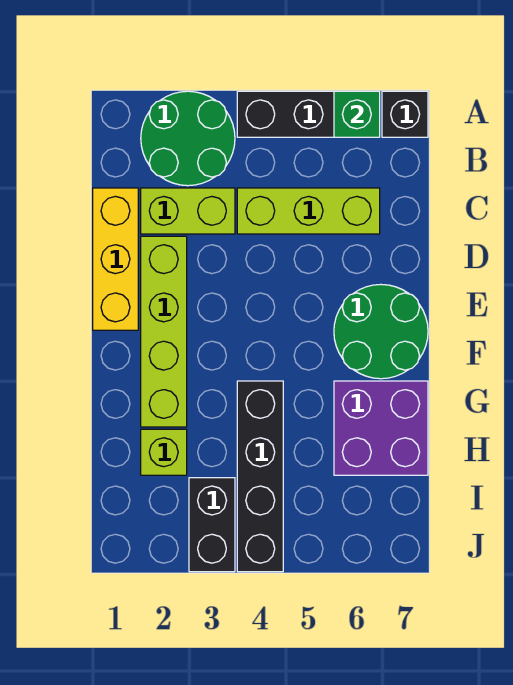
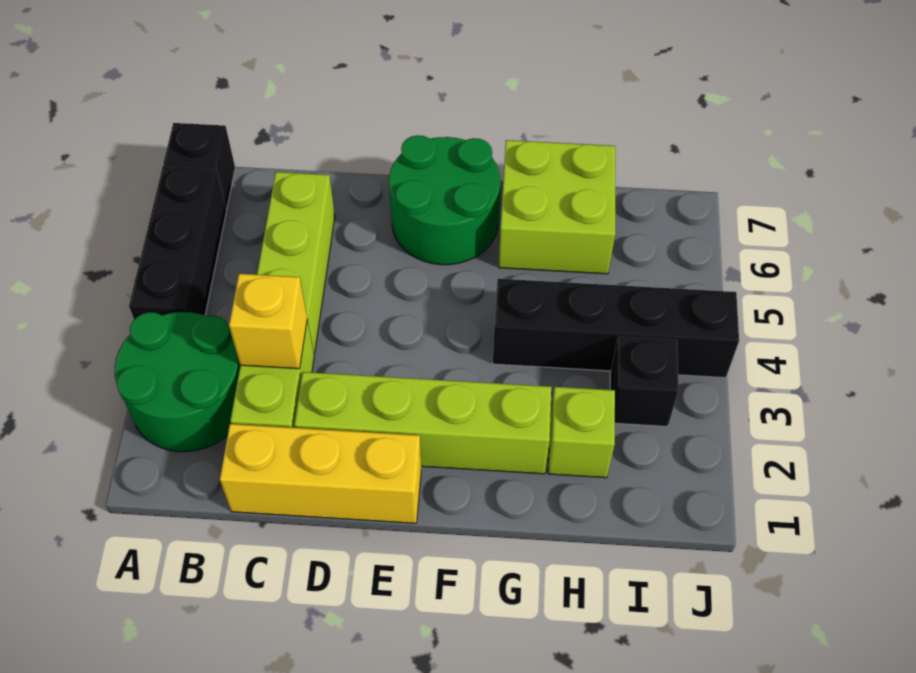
green brick A6 level 2 -> none
none -> yellow brick C3 level 2
purple brick G6:H7 level 1 -> lime brick G6:H7 level 1
black brick I3:J3 level 1 -> black brick I3 level 1

